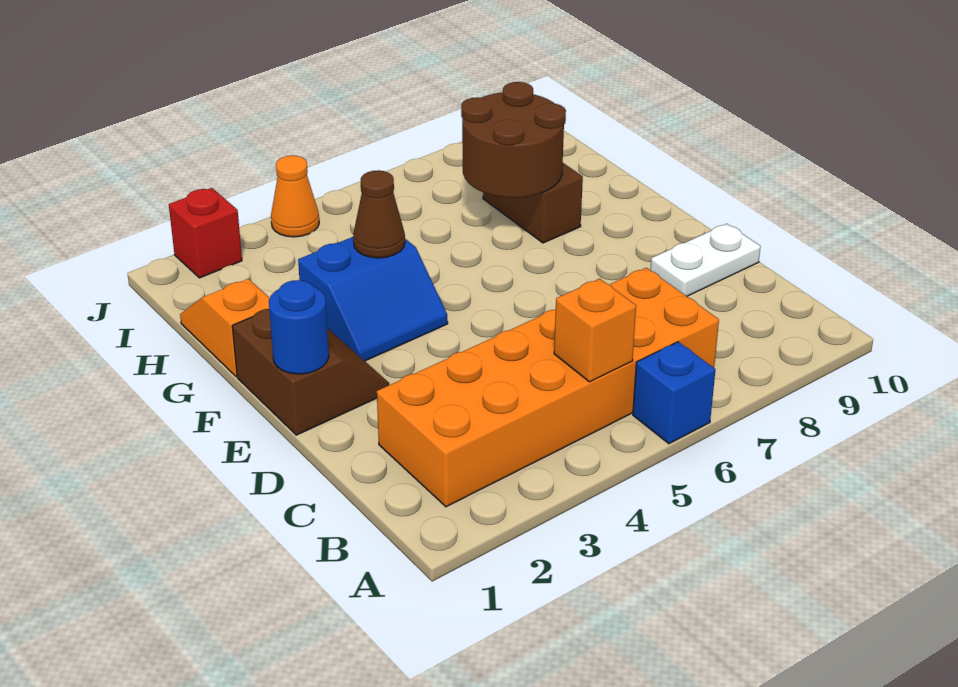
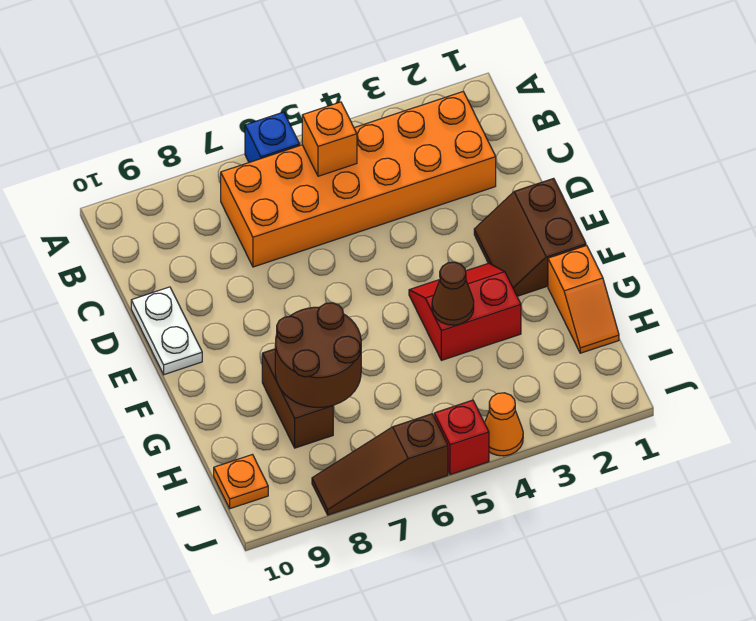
white plate D9:D10 level 1 -> white plate D10:E10 level 1
blue round brick E1 level 2 -> none
blue slope F3:G4 level 1 top G -> red slope F3:G4 level 1 top G
none -> orange plate I10 level 1
red brick J2 level 1 -> red brick J5 level 1
none -> brown slope J6:J8 level 1 top 6

